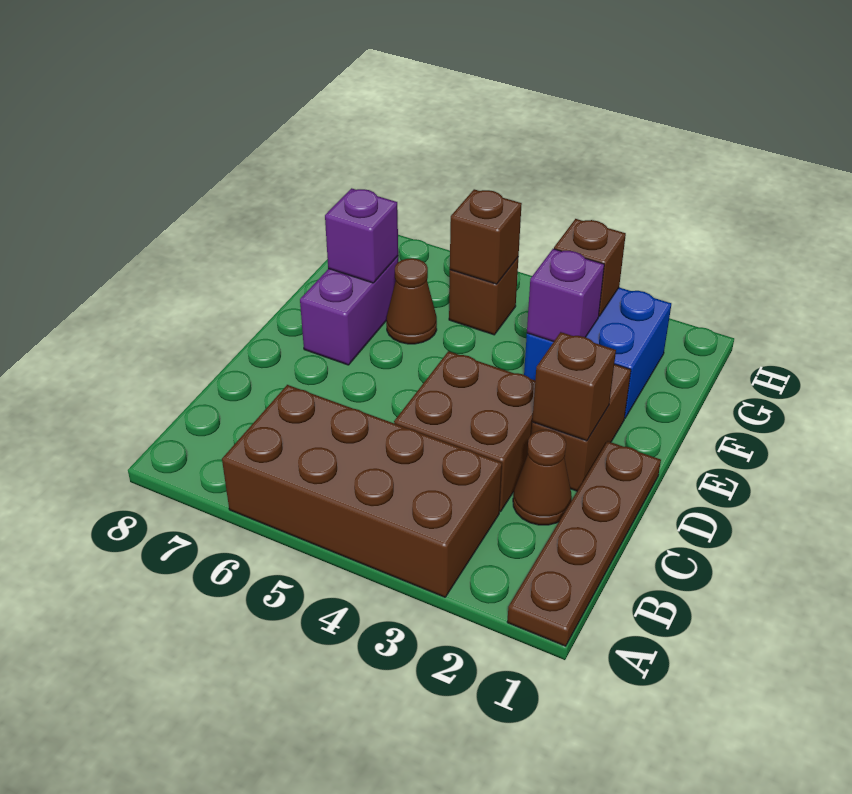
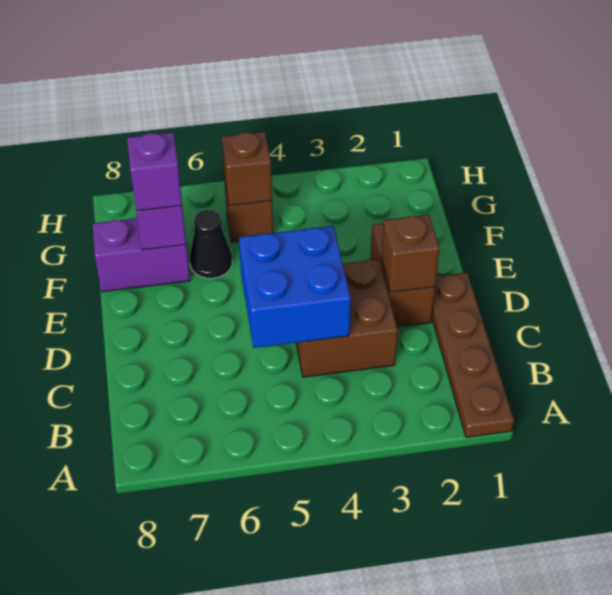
brown brick A3:B6 level 1 -> none
brown cone C2 level 1 -> none
purple brick E7:F7 level 1 -> purple brick F7:F8 level 1
blue brick F2:G3 level 1 -> blue brick C4:D5 level 2
purple brick F3 level 2 -> purple brick F7 level 3
brown cone F6 level 1 -> black cone F6 level 1
brown brick G3 level 2 -> none

